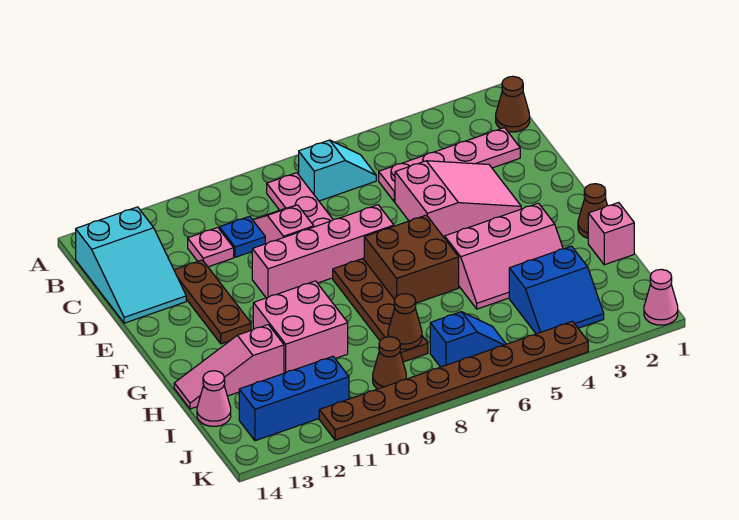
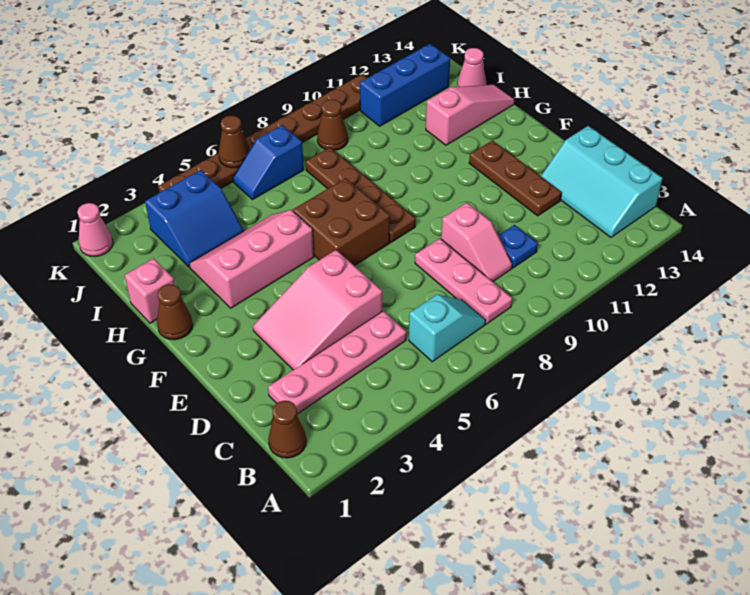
cyan slope B6:B7 level 1 top 7 -> cyan slope B6:B7 level 1 top 6
cyan slope B13:D14 level 1 top B -> cyan slope B13:D14 level 1 top 14
pink plate C11 level 1 -> none
pink brick E7:E10 level 1 -> none
pink brick G10:H11 level 1 -> none
blue slope I3:J4 level 1 top I -> blue slope I3:J4 level 1 top J
brown cone I8 level 2 -> brown cone K6 level 2

